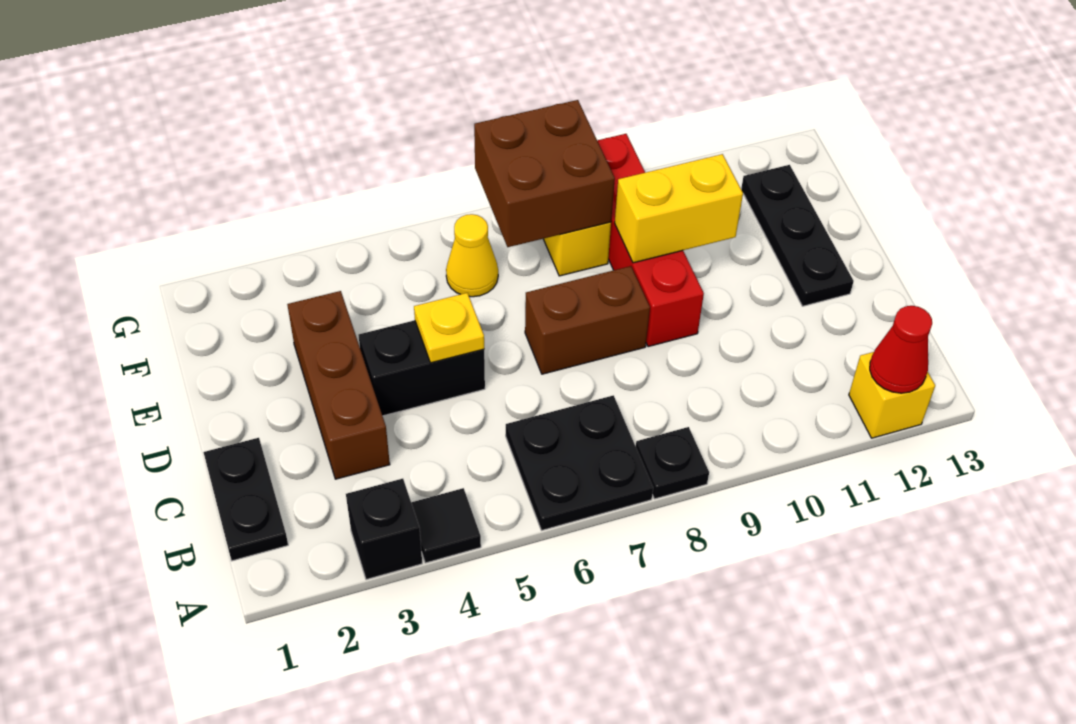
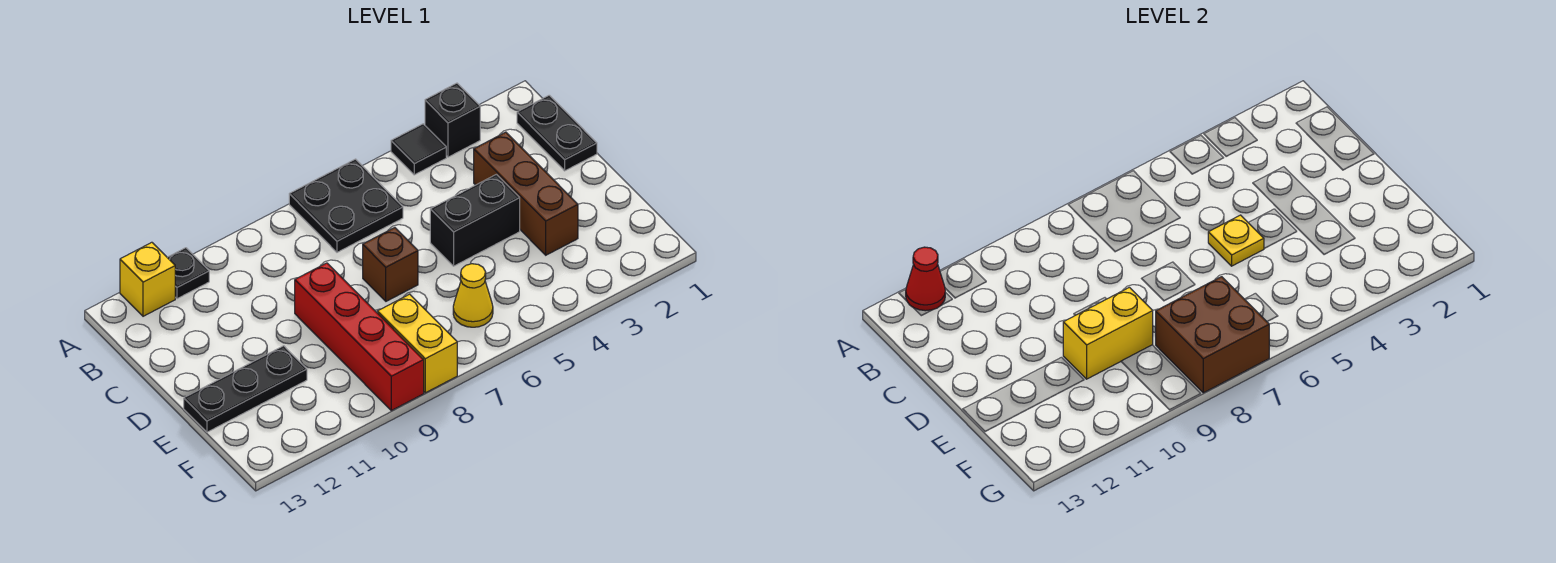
black plate A8 level 1 -> black plate A11 level 1
brown brick D7:D8 level 1 -> brown brick D7 level 1
black plate D12:F12 level 1 -> black plate E11:E13 level 1

